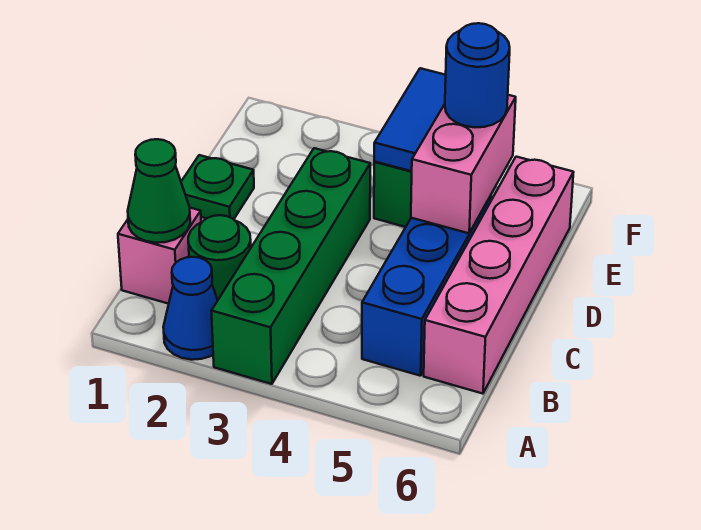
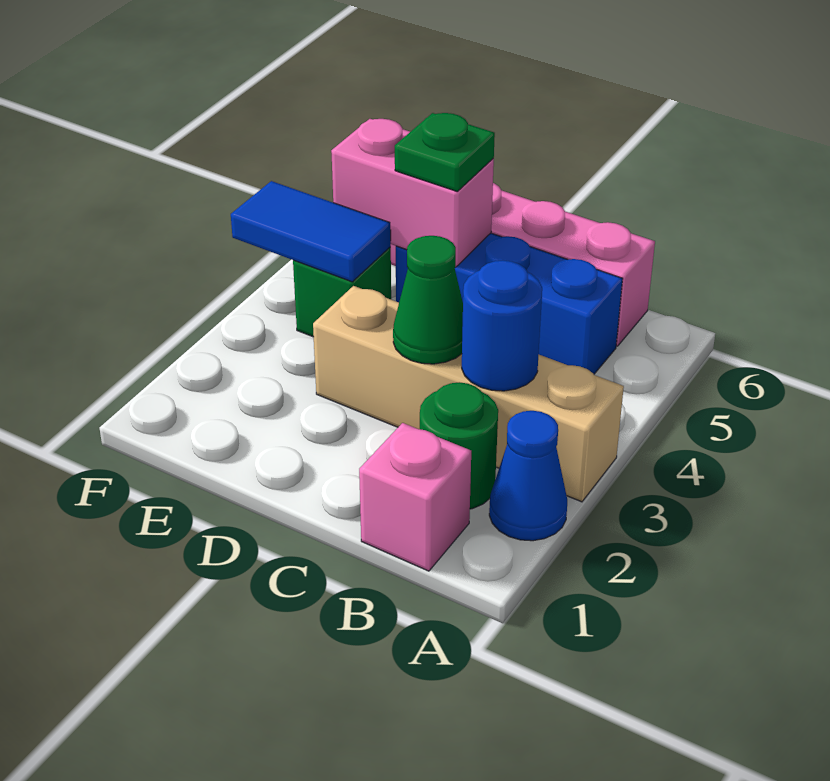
green brick A3:D3 level 1 -> tan brick A3:D3 level 1
green cone B1 level 2 -> green cone C3 level 2
green plate D1 level 1 -> green plate D5 level 3
blue round brick E5 level 3 -> blue round brick B3 level 2

